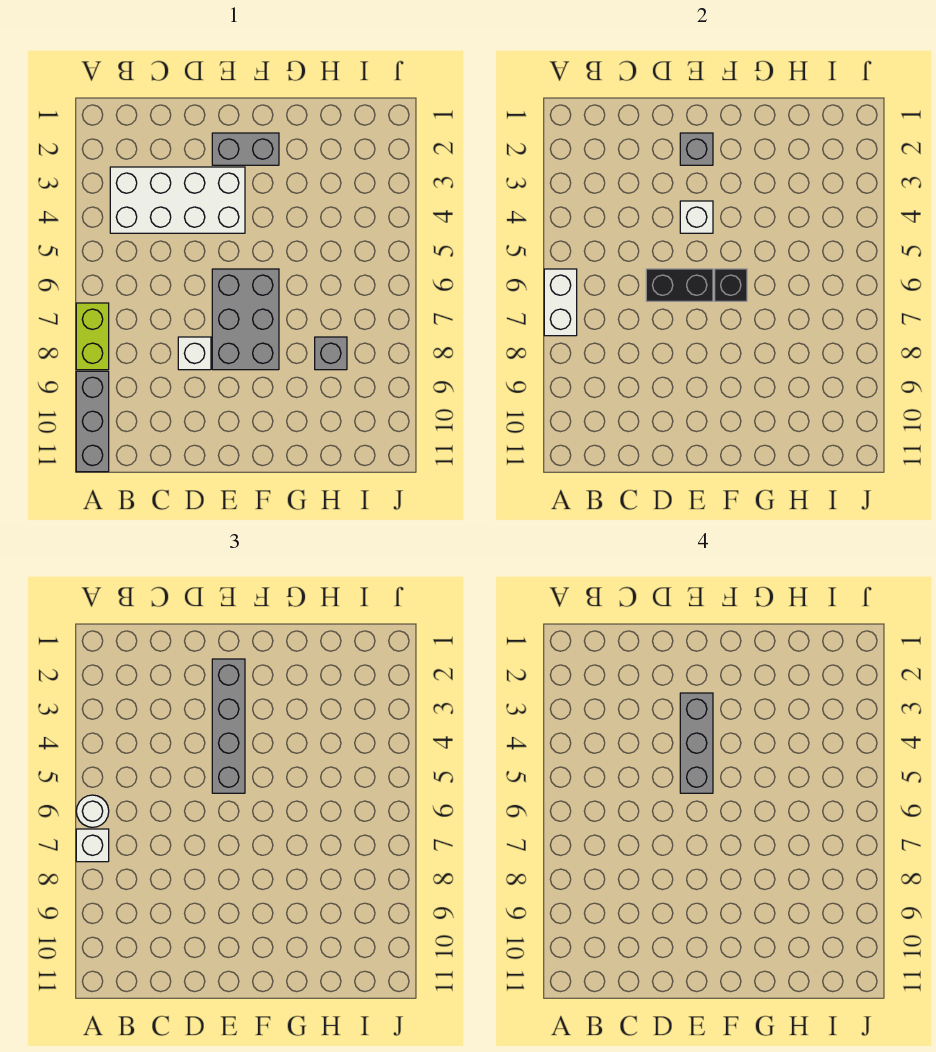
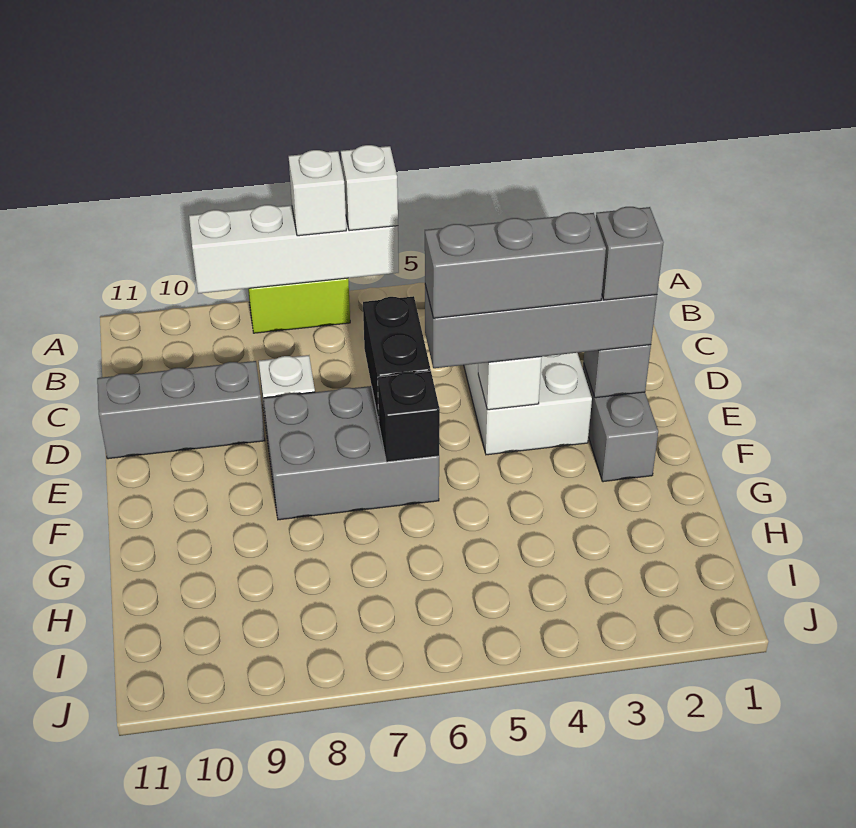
white brick A6:A7 level 2 -> white brick A6:A9 level 2
white round brick A6 level 3 -> white brick A6 level 3
grey brick A9:A11 level 1 -> grey brick D9:D11 level 1
grey brick H8 level 1 -> grey brick E2 level 4

